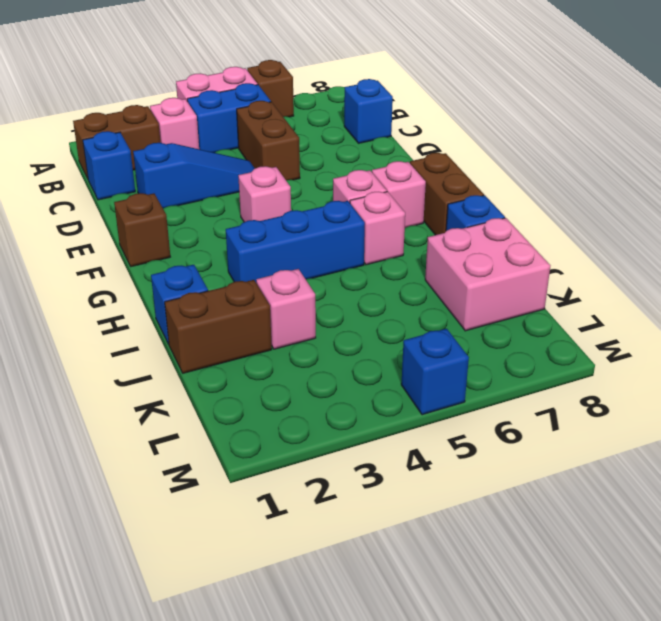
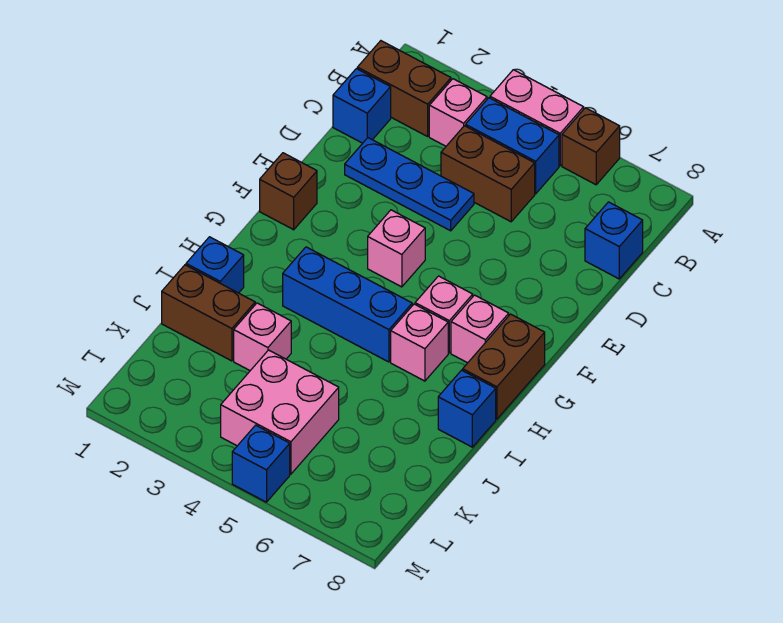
brown brick C5:D5 level 1 -> brown brick C4:C5 level 1
blue slope D2:D4 level 1 top 2 -> blue plate D2:D4 level 1
pink brick J7:K8 level 1 -> pink brick K4:L5 level 1

